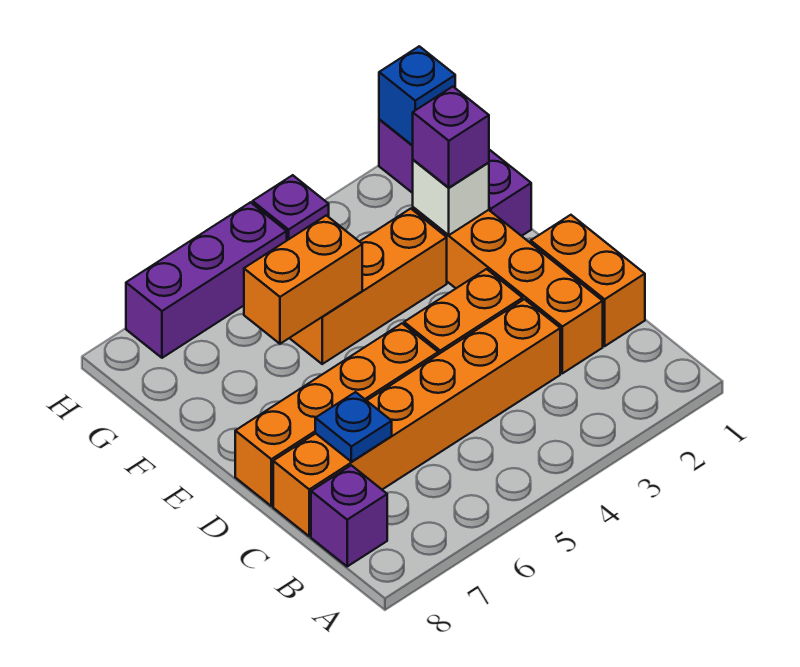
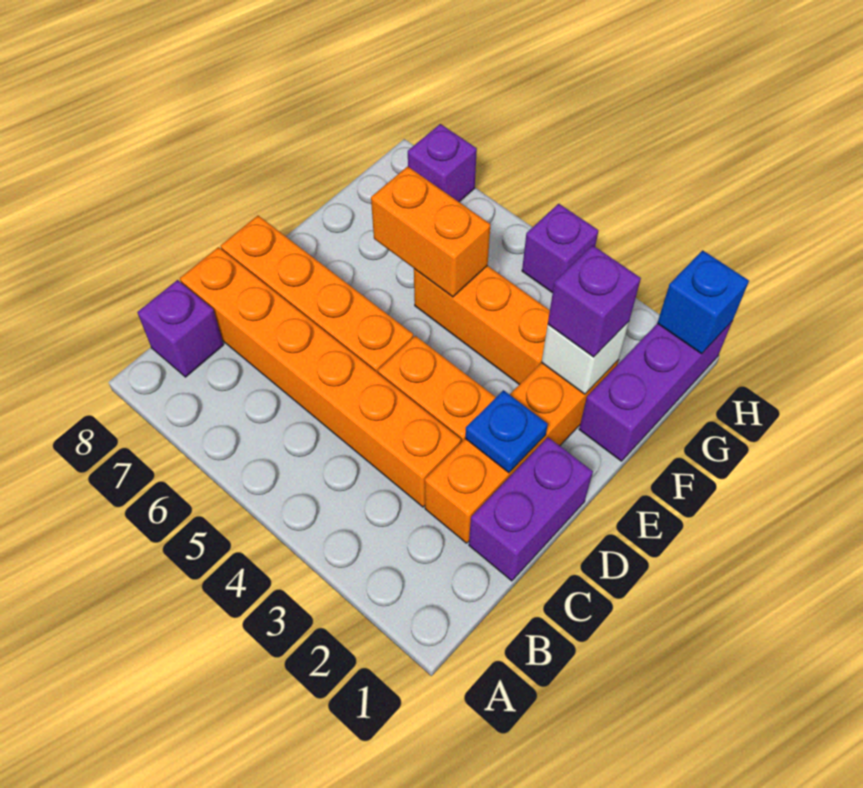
orange brick C1:D1 level 1 -> purple brick C1:D1 level 1
blue plate C7 level 2 -> blue plate D2 level 2
purple brick H5:H7 level 1 -> purple brick H7 level 1

